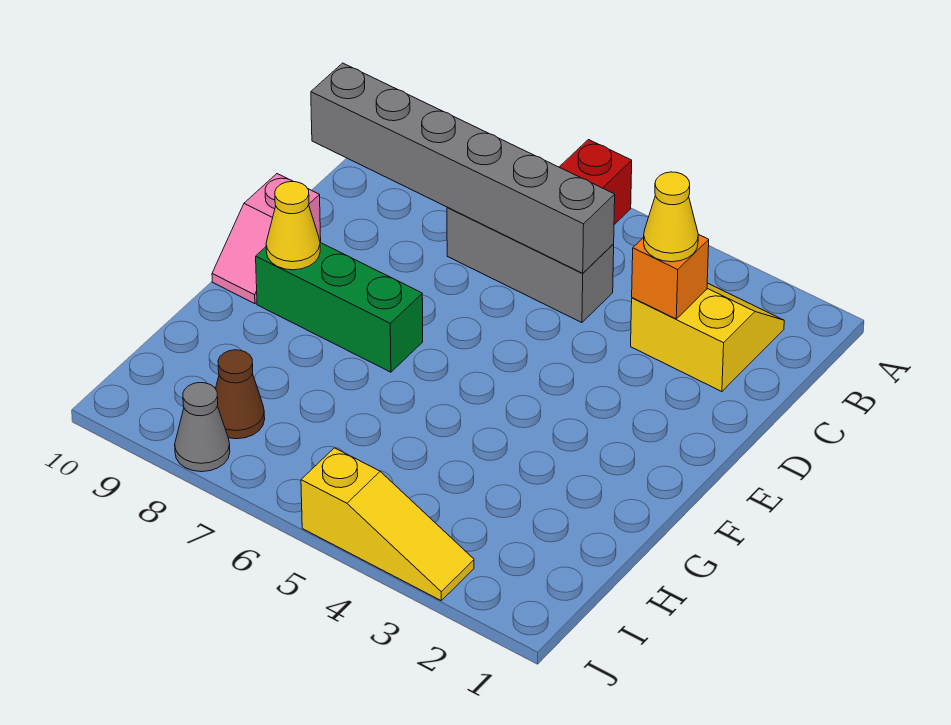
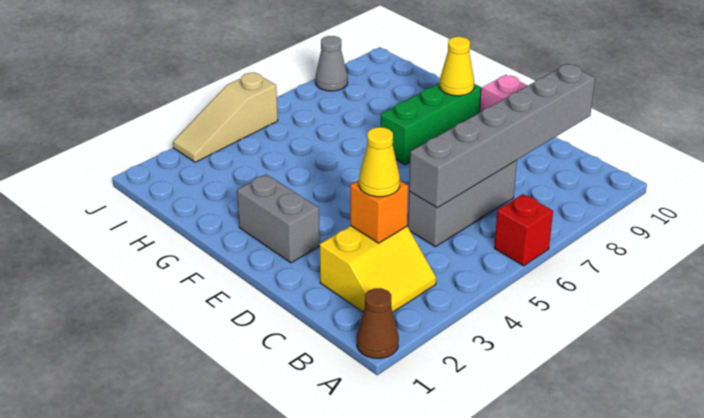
none -> grey brick E2:F2 level 1
brown cone I8 level 1 -> brown cone A1 level 1
yellow slope J3:J5 level 1 top 5 -> tan slope J3:J5 level 1 top 5

